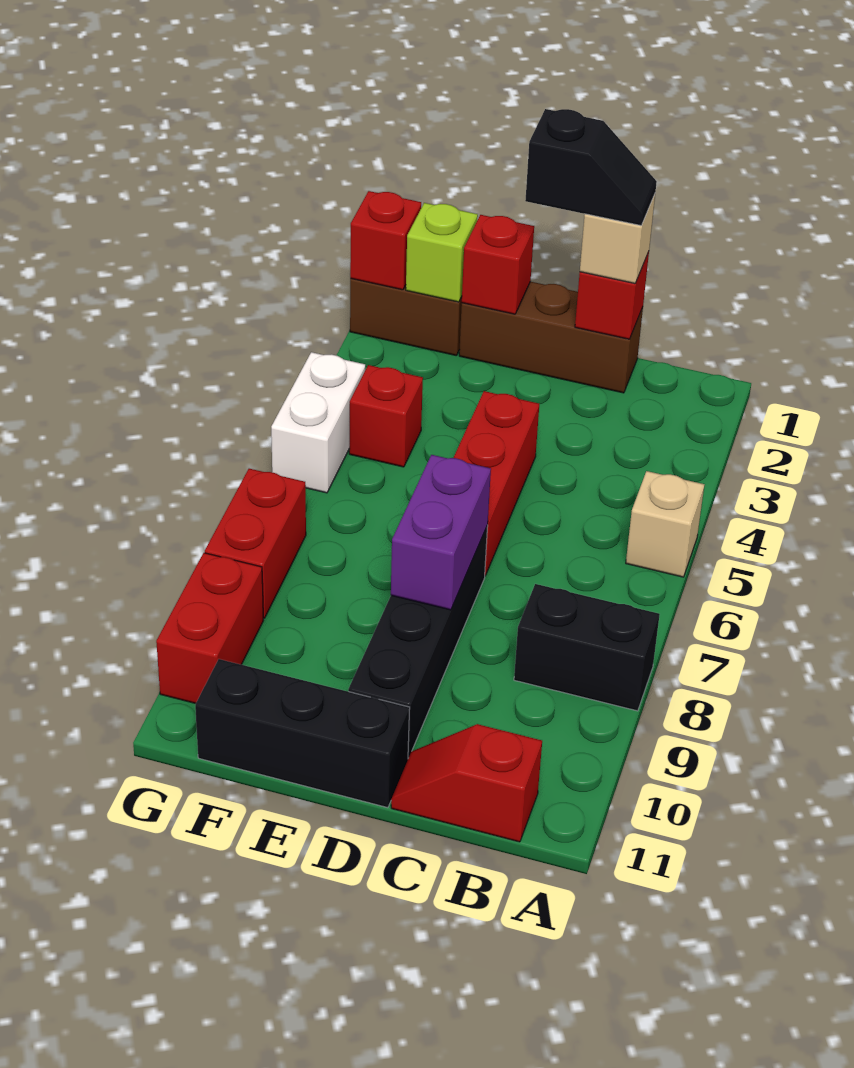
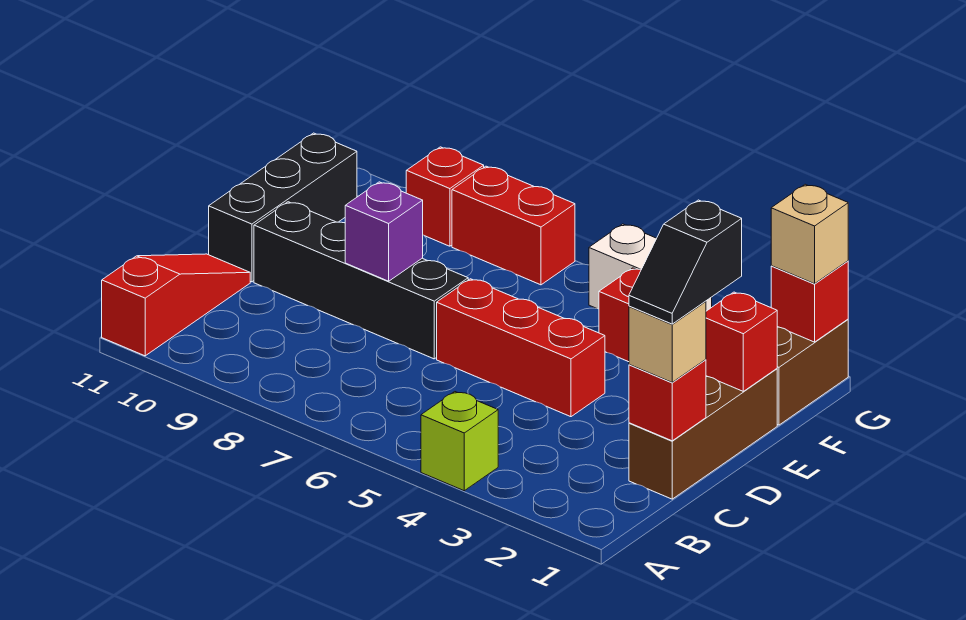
tan brick A5 level 1 -> tan brick G1 level 3
black brick A8:B8 level 1 -> none
red slope B11:C11 level 1 top B -> red slope A11:C11 level 1 top A
purple brick D7:D8 level 2 -> purple brick D8 level 2
lime brick F1 level 2 -> lime brick A4 level 1
red brick G9:G10 level 1 -> red brick G9 level 1

